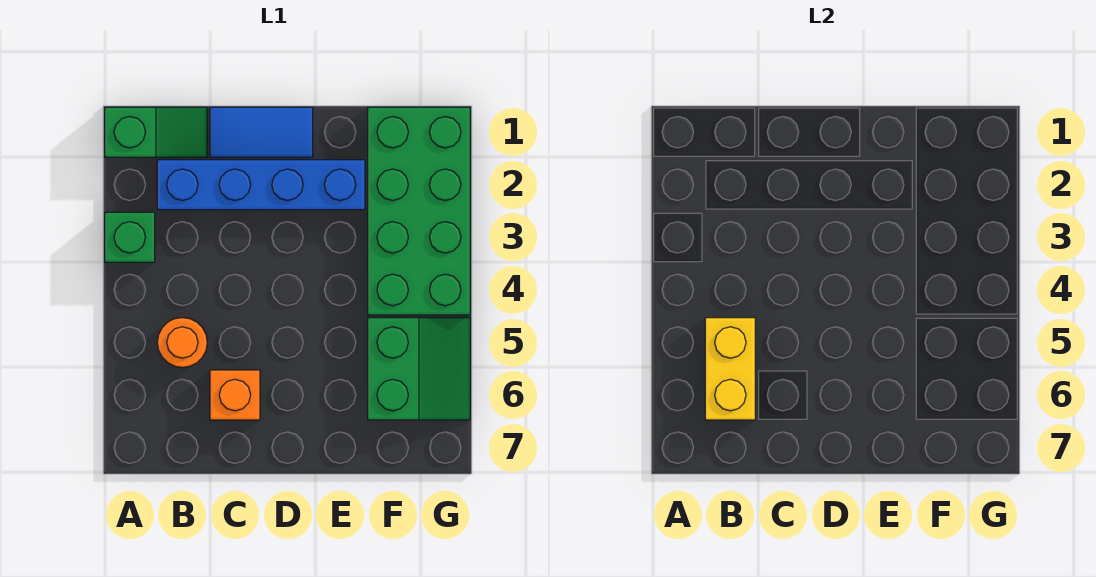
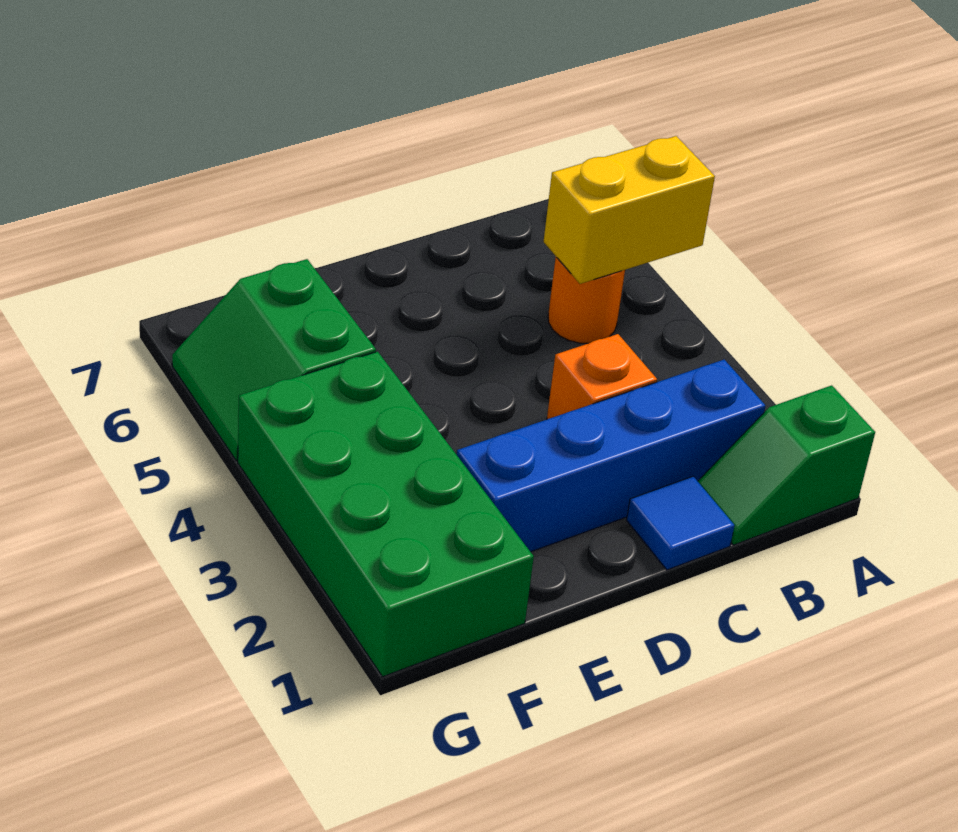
green brick A3 level 1 -> none
yellow brick B5:B6 level 2 -> yellow brick A5:B5 level 2
blue tile C1:D1 level 1 -> blue tile C1 level 1
orange brick C6 level 1 -> orange brick C3 level 1

